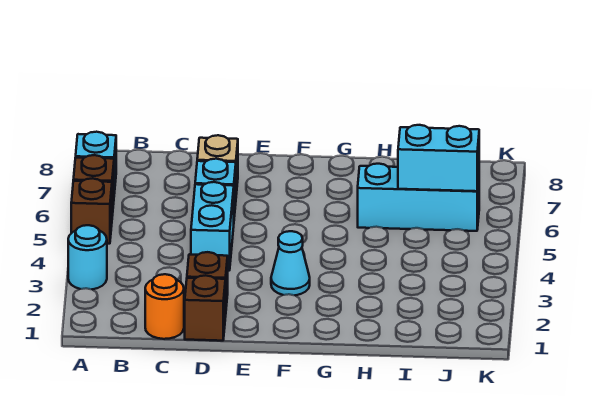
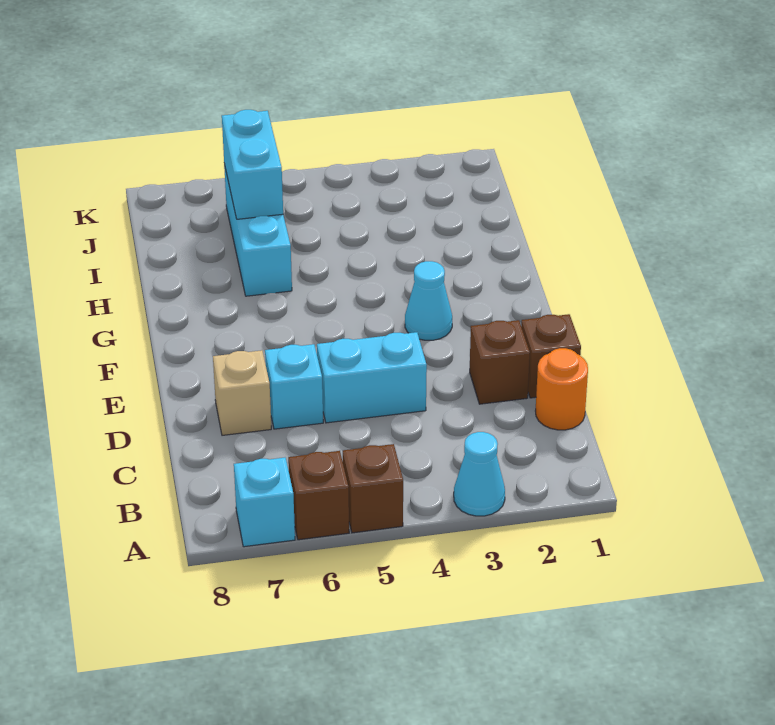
cyan round brick A3 level 1 -> cyan cone A3 level 1

